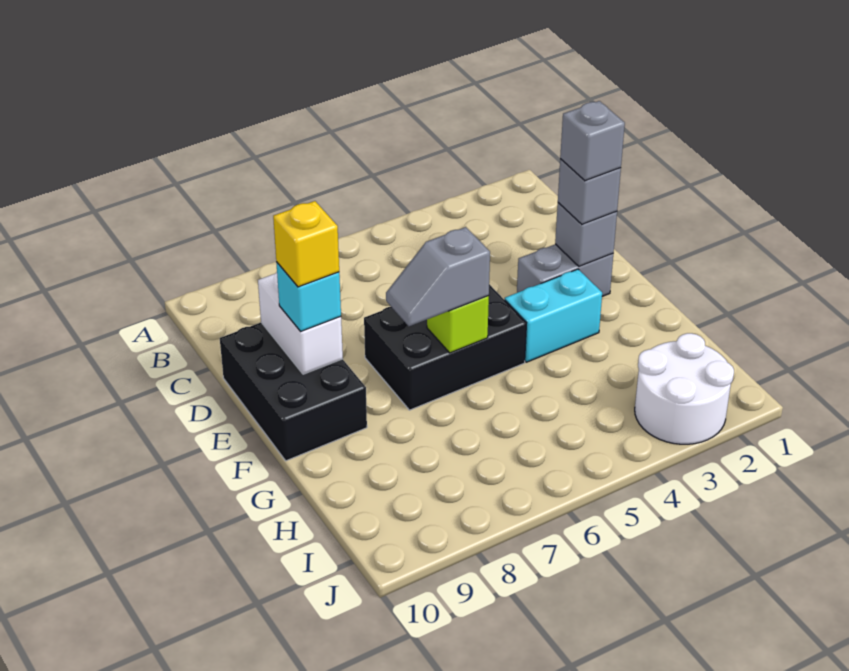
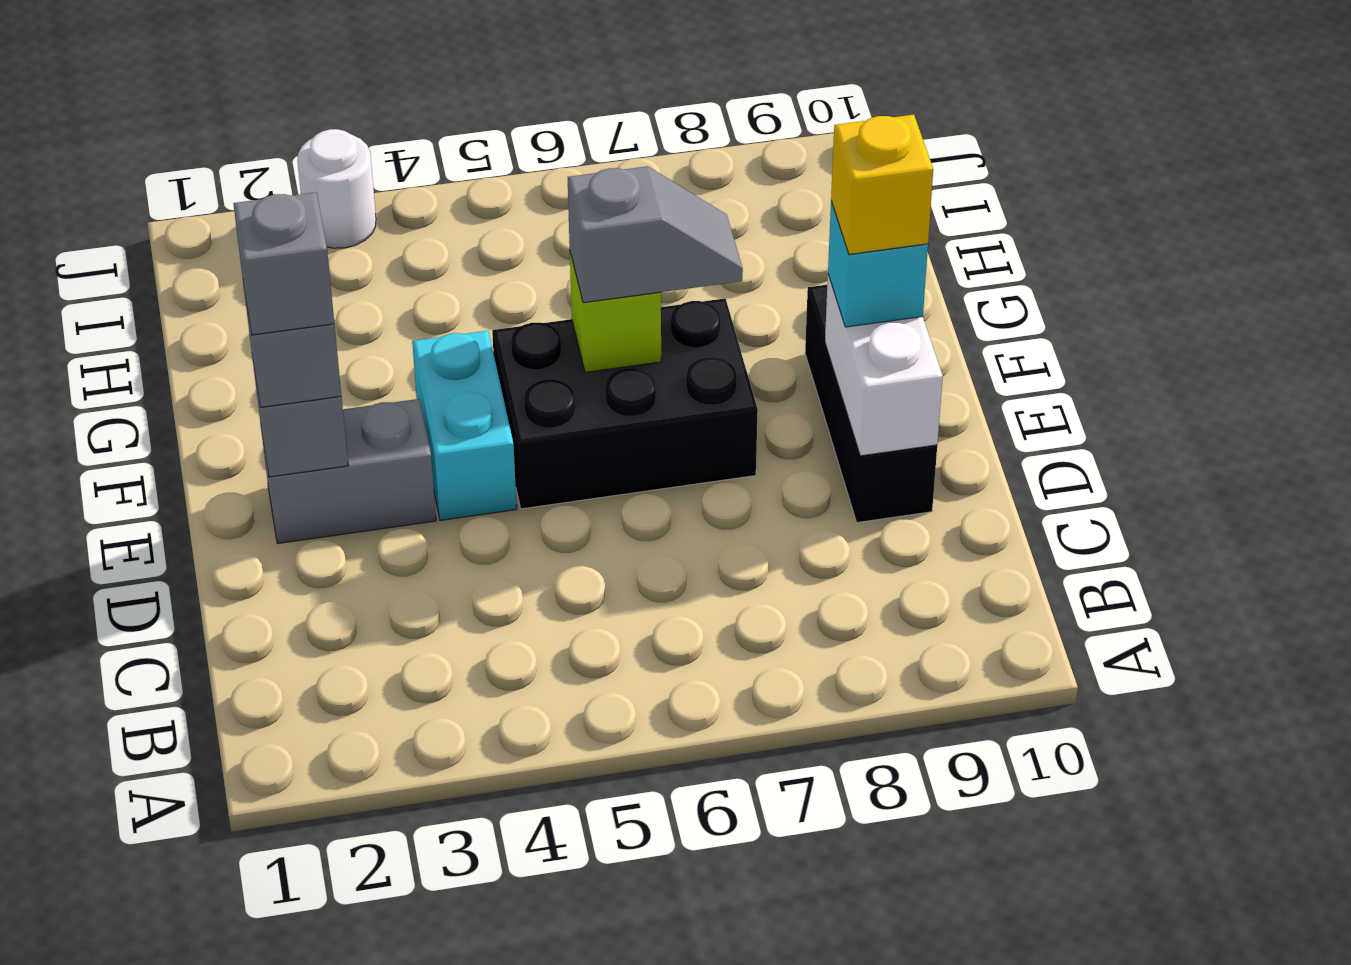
black brick D9:F10 level 1 -> black brick D9:F9 level 1
cyan brick F3:F4 level 1 -> cyan brick E4:F4 level 1
white round brick I2:J3 level 1 -> white round brick J3 level 1

